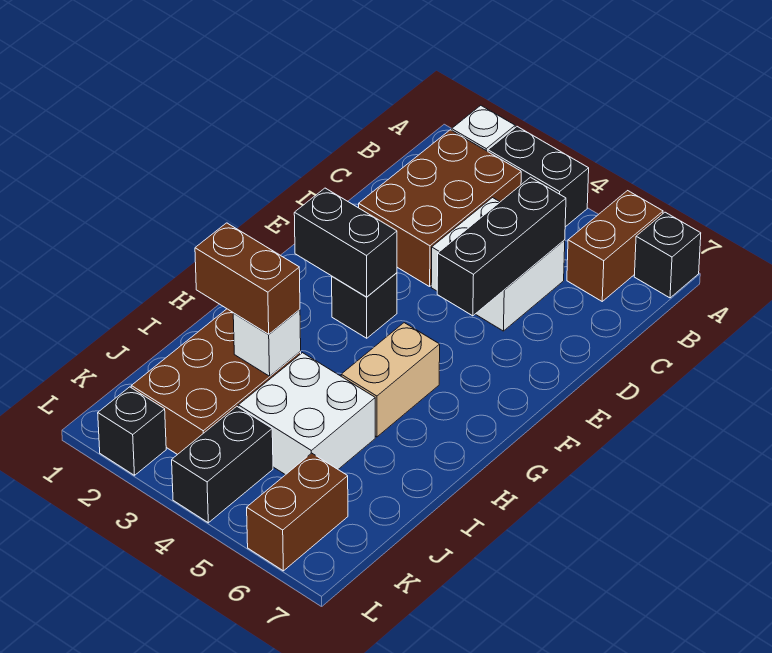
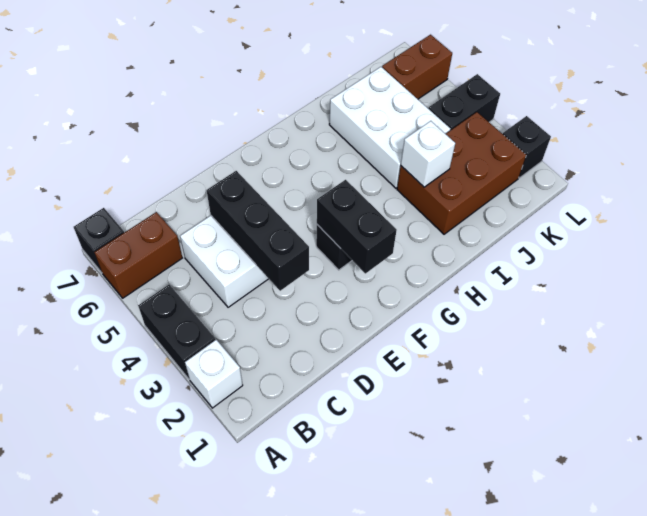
brown brick B2:D3 level 1 -> none
black brick C5:E5 level 2 -> black brick D3:D5 level 2
tan brick G5:H5 level 1 -> none
brown brick I2:I3 level 3 -> none
white brick I4:J5 level 1 -> white brick I4:J6 level 1

